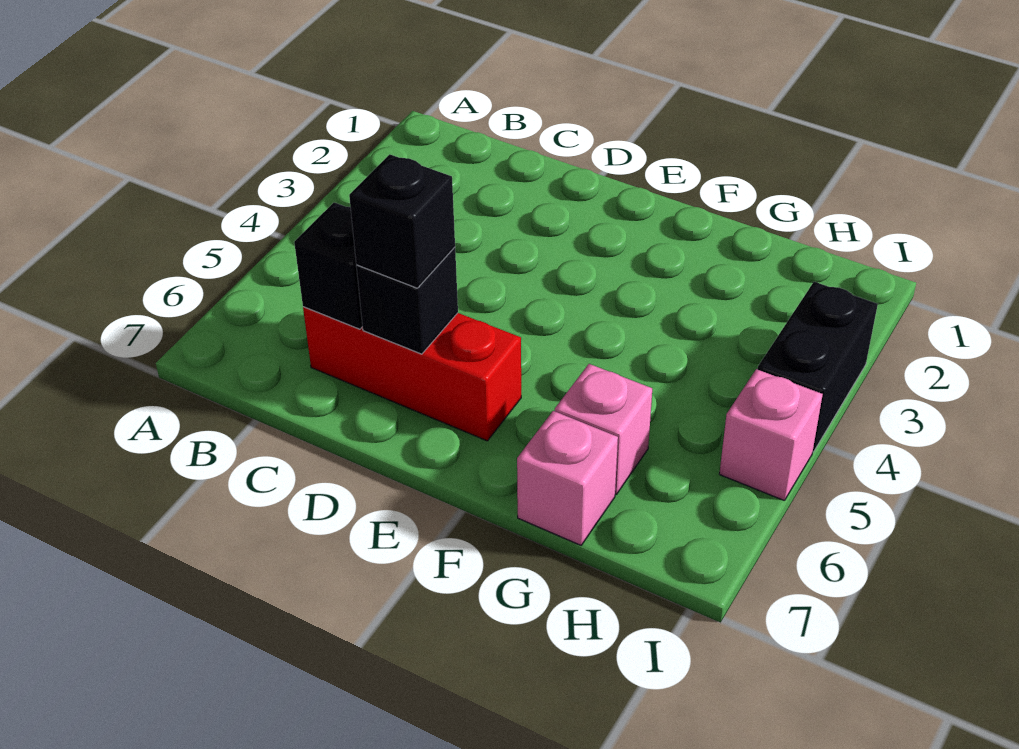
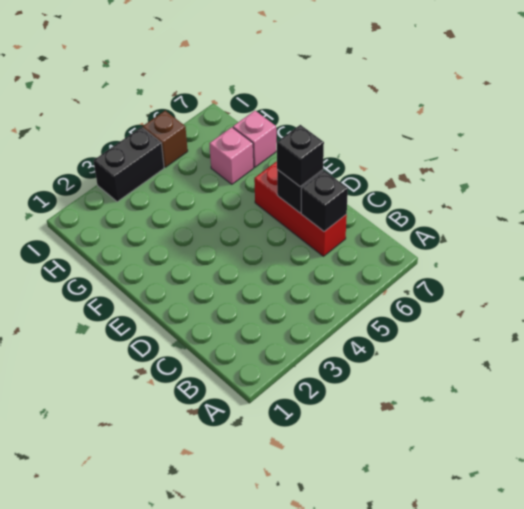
pink brick I5 level 1 -> brown brick I5 level 1

